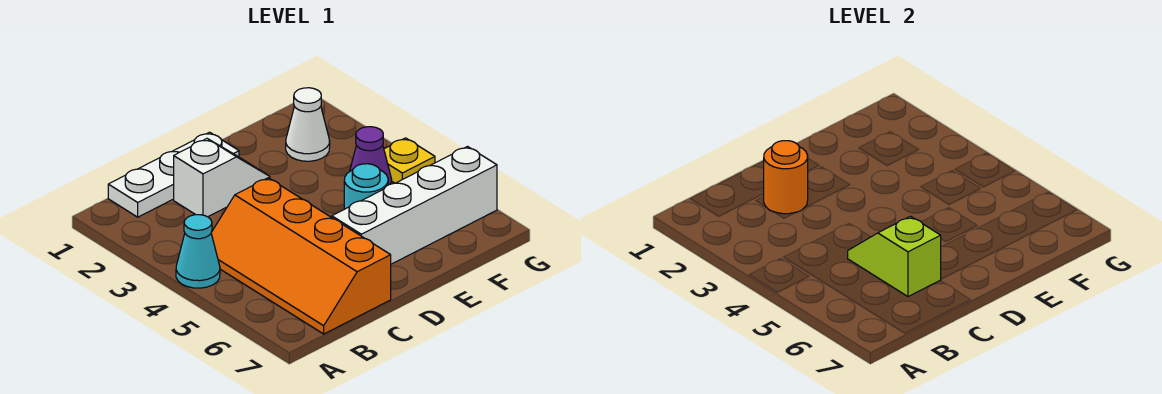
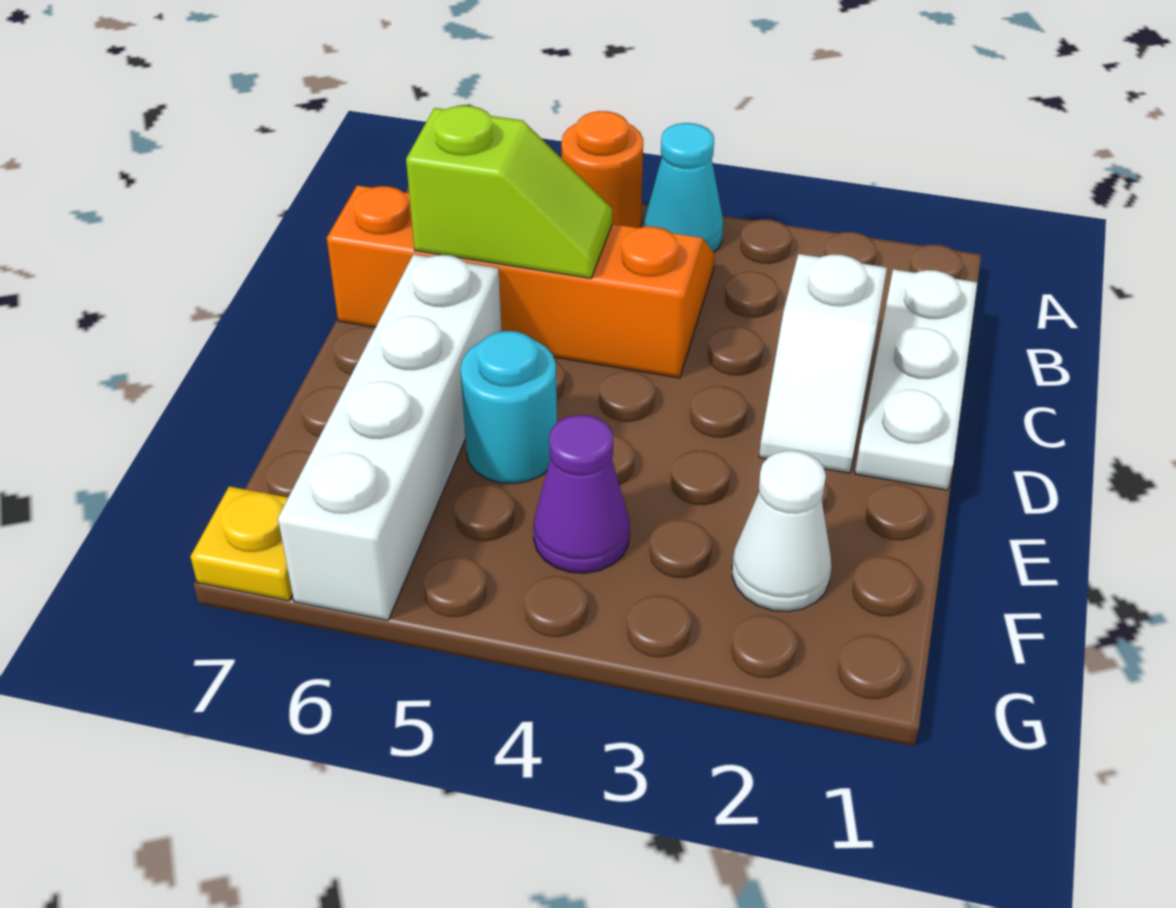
orange round brick C2 level 2 -> orange round brick A5 level 1
yellow plate G4 level 1 -> yellow plate G7 level 1

